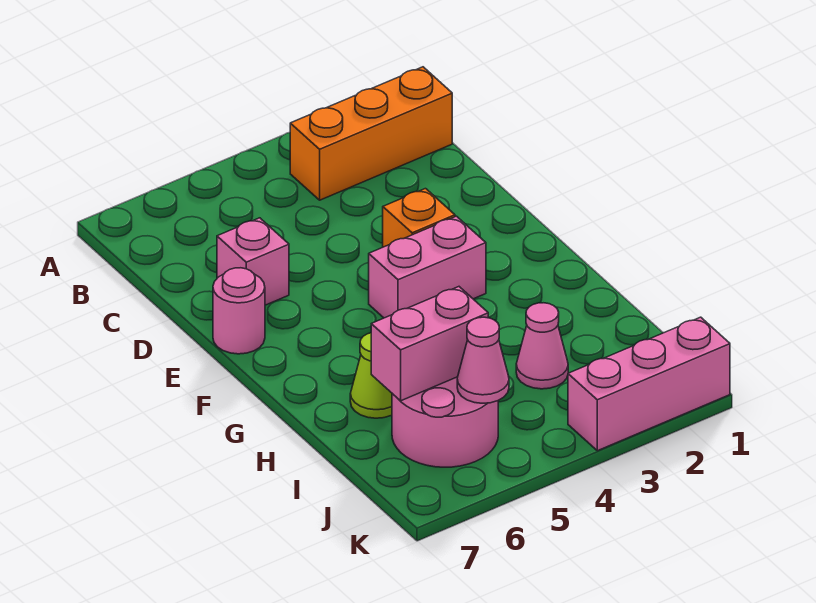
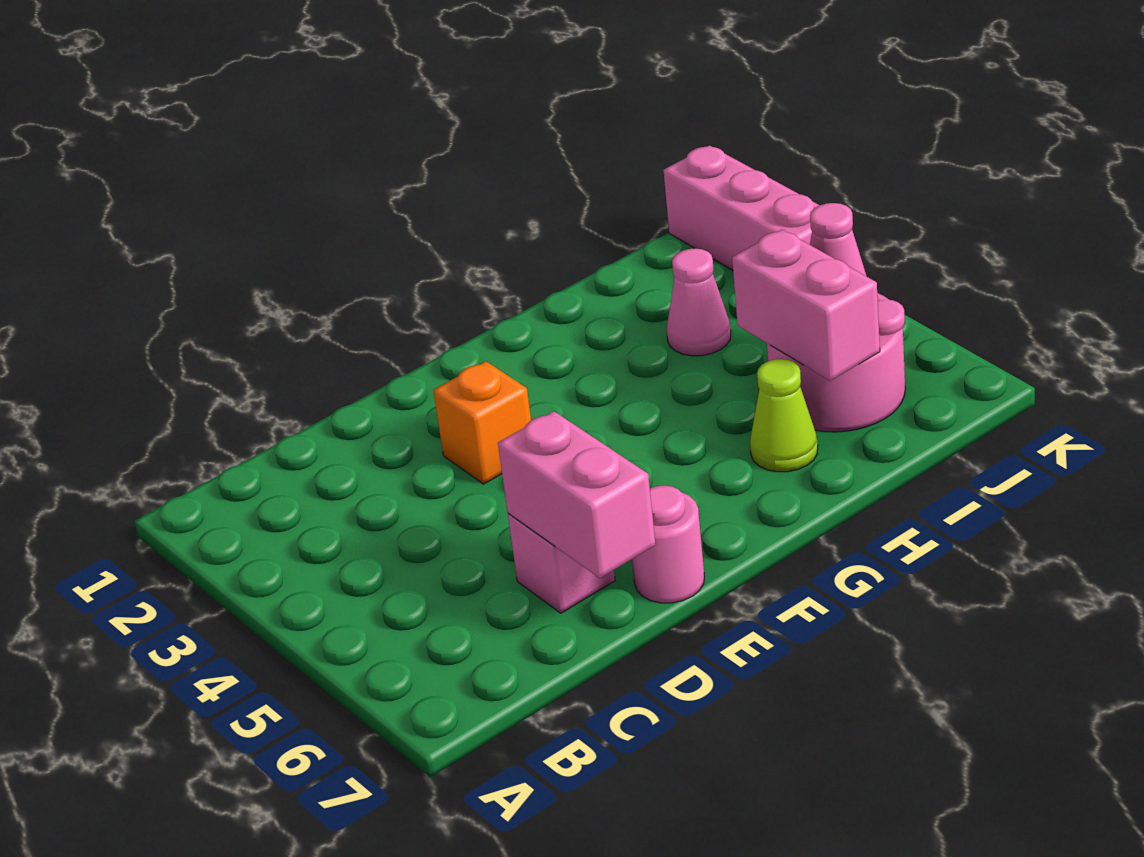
orange brick B1:B3 level 1 -> none
pink brick F3:F4 level 1 -> pink brick D6:D7 level 2

